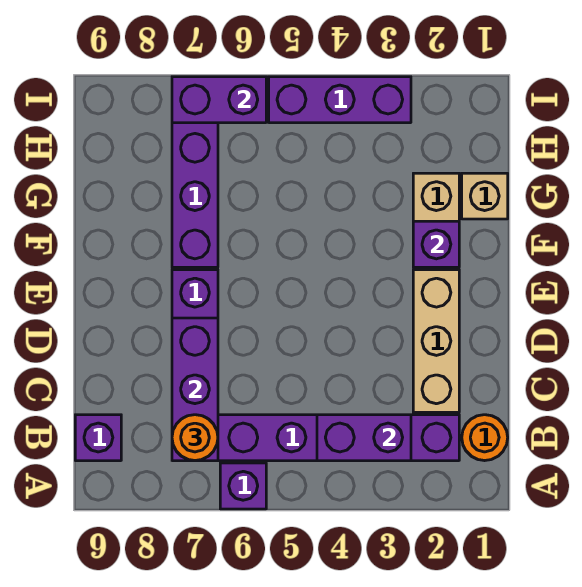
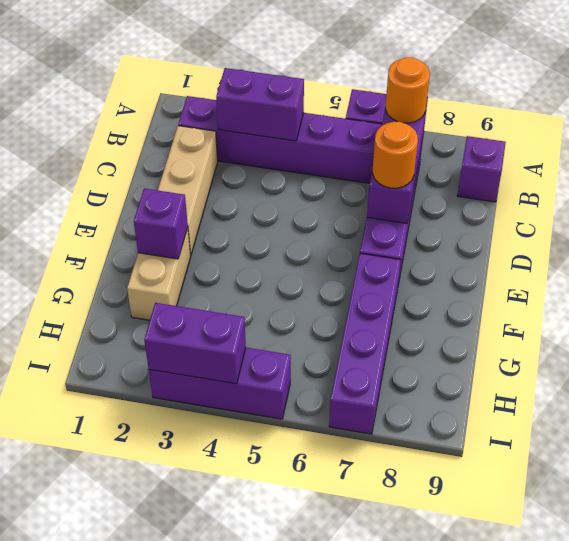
orange round brick B1 level 1 -> orange round brick D7 level 3
tan brick G1 level 1 -> none
purple brick I6:I7 level 2 -> purple brick I3:I4 level 2

